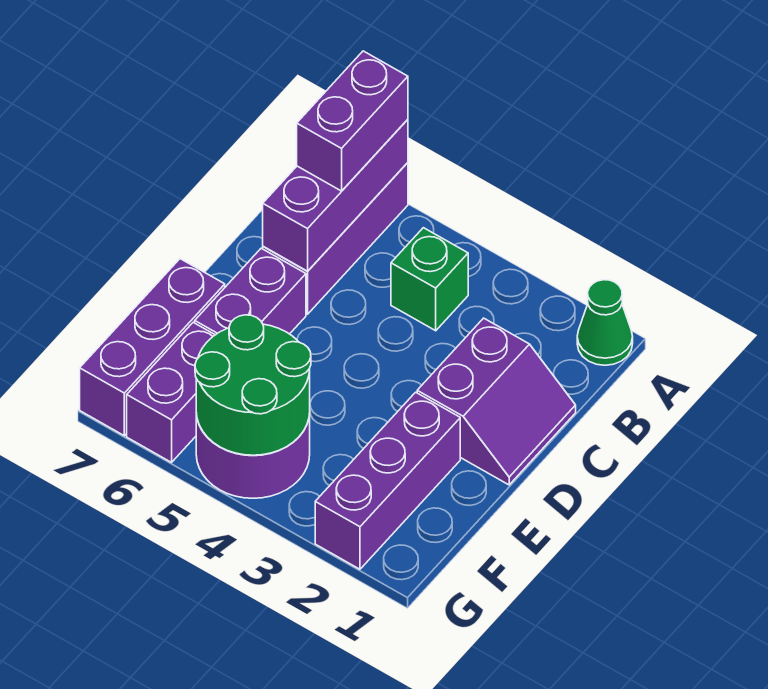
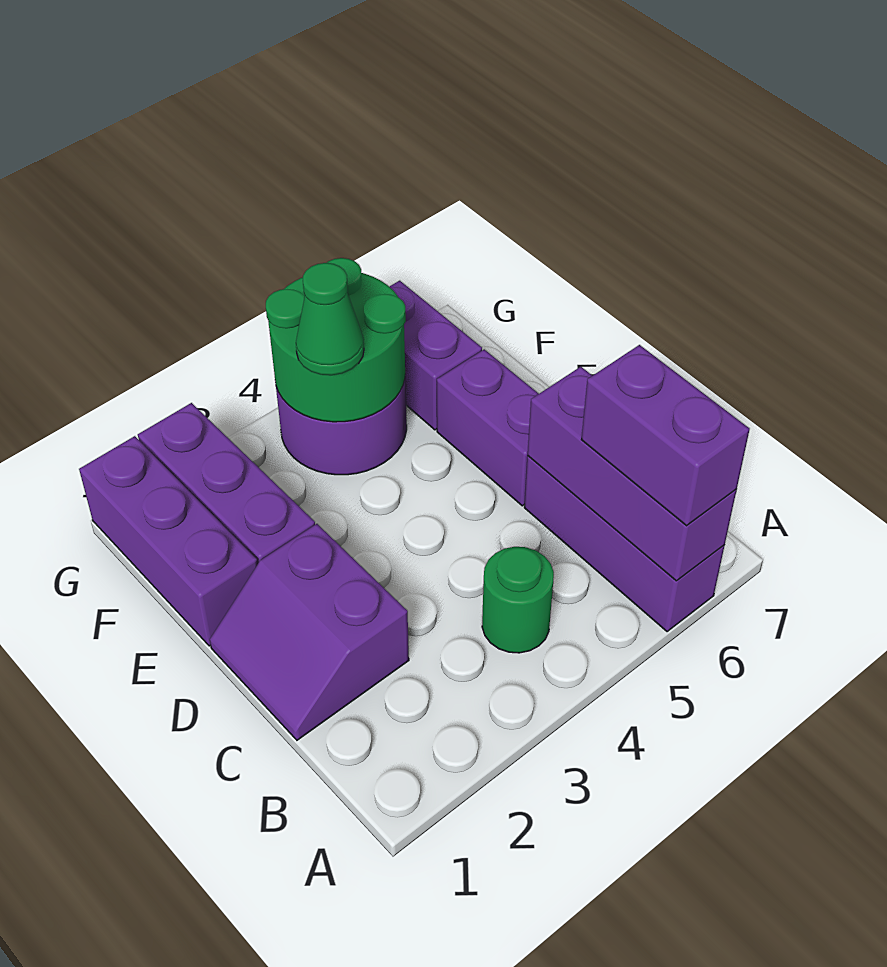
green cone A1 level 1 -> green cone F4 level 3
green brick B4 level 1 -> green round brick B4 level 1
purple brick E7:G7 level 1 -> purple brick E1:G1 level 1

